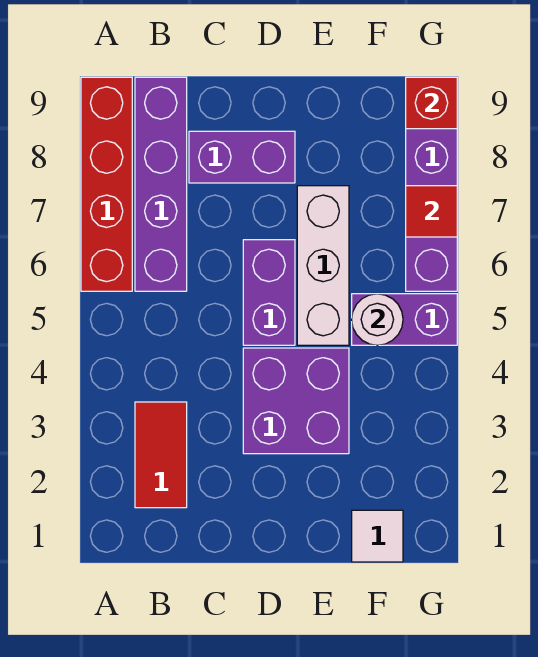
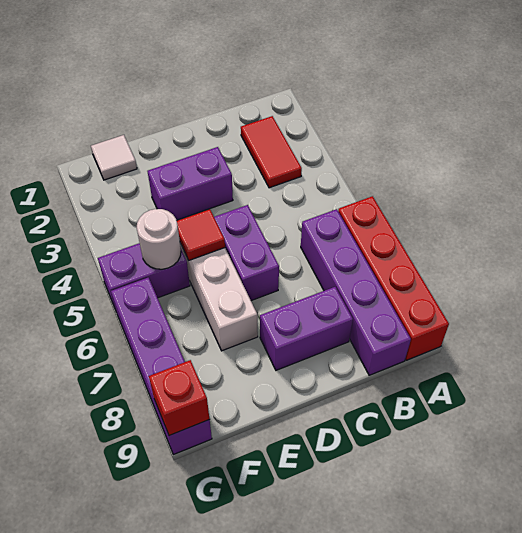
purple brick D3:E4 level 1 -> purple brick D3:E3 level 1
red tile G7 level 2 -> red tile E5 level 2

